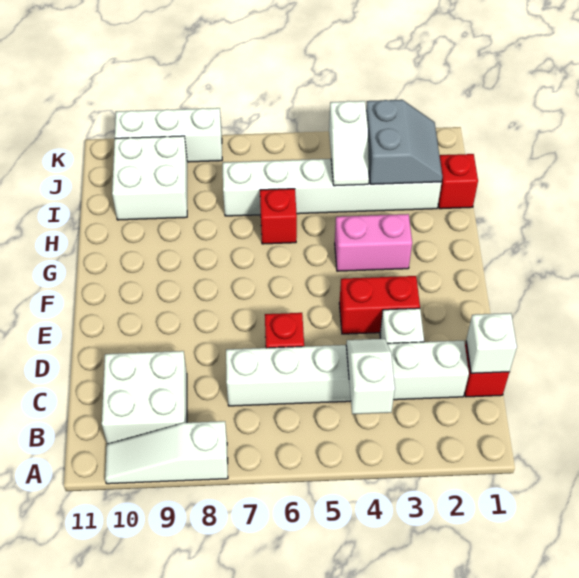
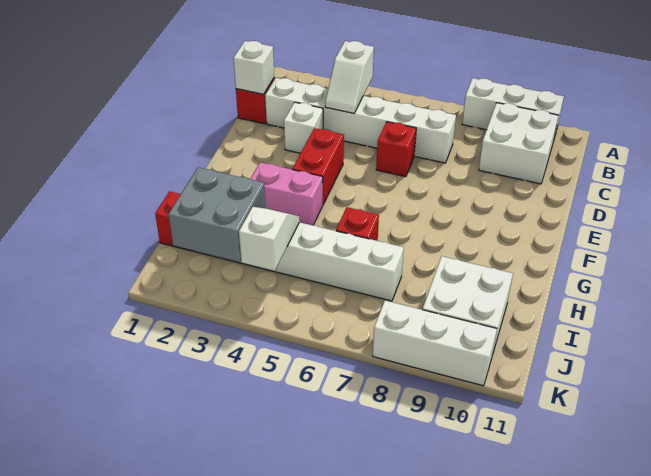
white slope A8:A10 level 1 top 8 -> white brick A8:A10 level 1
red brick E3:E4 level 1 -> red brick E4:F4 level 1
grey slope I2:J3 level 2 top 3 -> grey brick I2:J3 level 2

